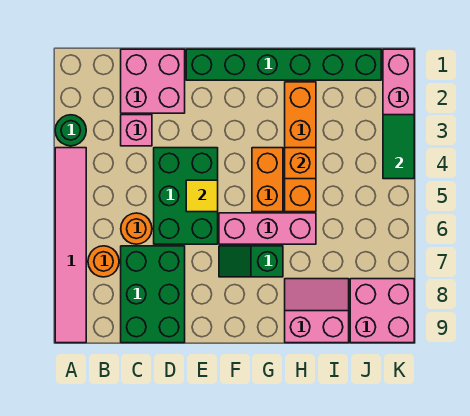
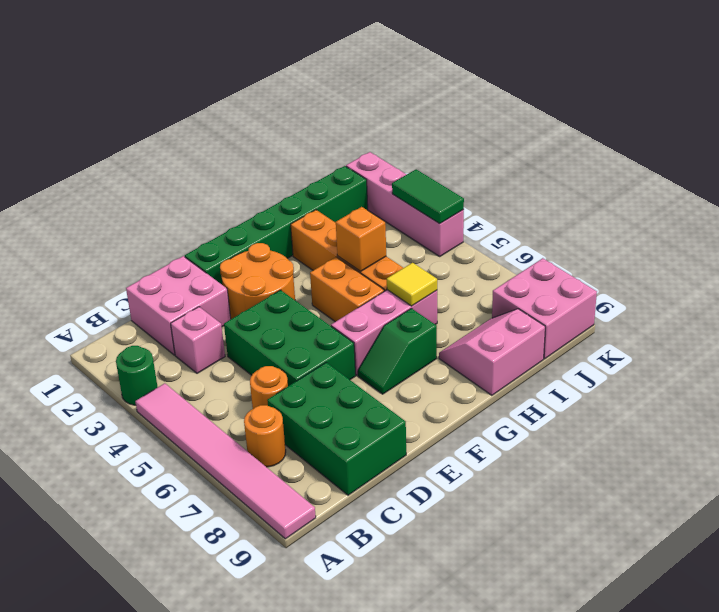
none -> orange round brick E2:F3 level 1
yellow tile E5 level 2 -> yellow tile H6 level 2

